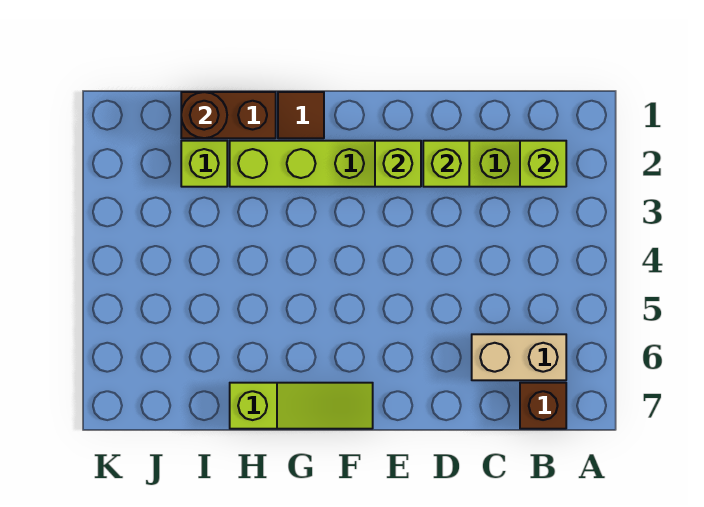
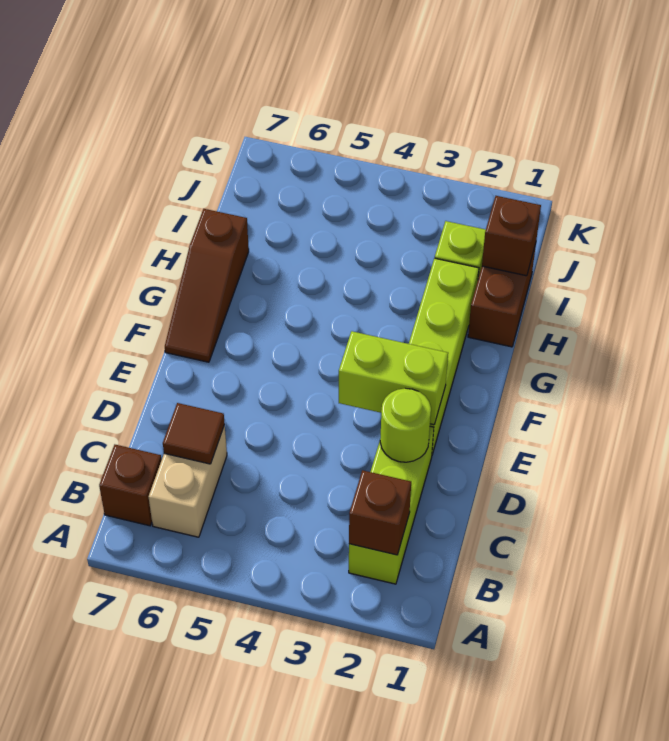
lime brick B2 level 2 -> brown brick B2 level 2
lime brick D2 level 2 -> lime round brick D2 level 2
lime brick E2 level 2 -> lime brick E2:E3 level 2
lime slope F7:H7 level 1 top H -> brown slope F7:H7 level 1 top H
brown tile G1 level 1 -> brown tile C6 level 2
brown round brick I1 level 2 -> brown brick I1 level 2

